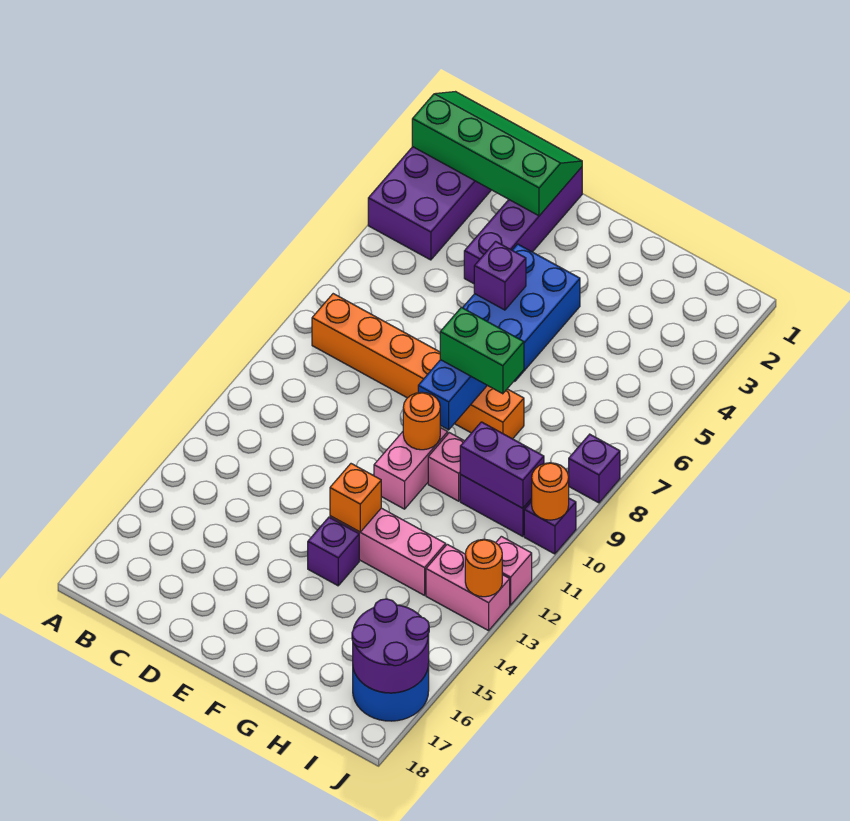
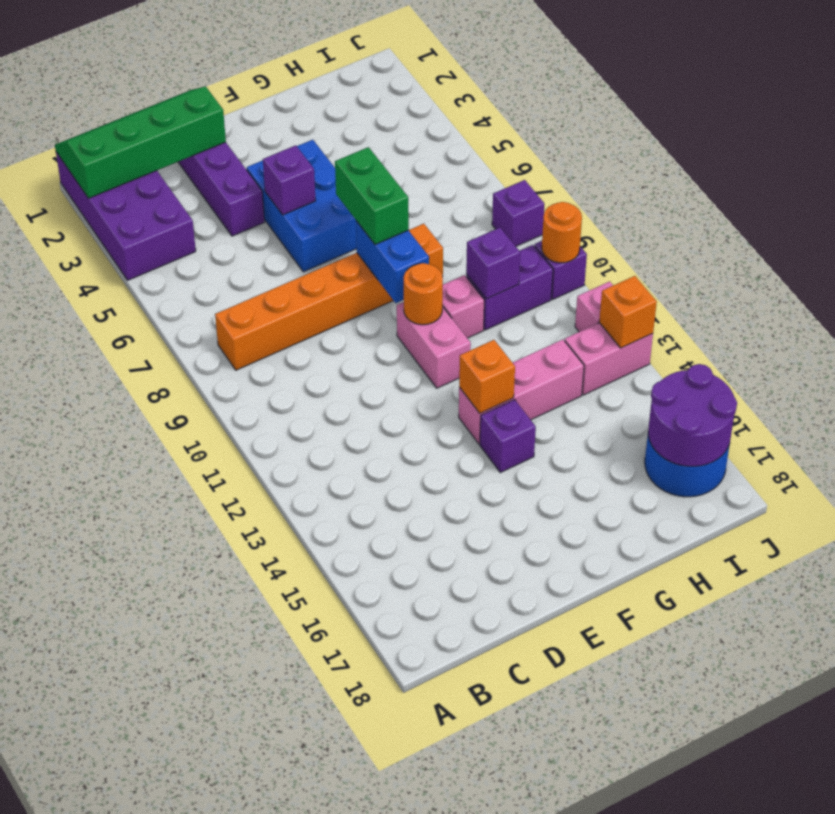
green brick F8:G8 level 3 -> green brick F7:F8 level 3
purple brick H10:I10 level 2 -> purple brick H10 level 2
orange round brick J13 level 2 -> orange brick J13 level 2

